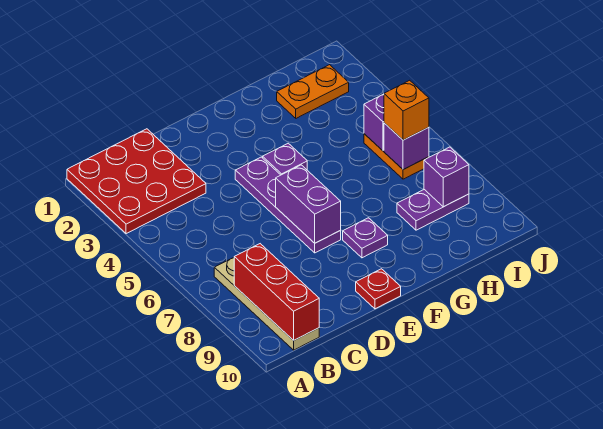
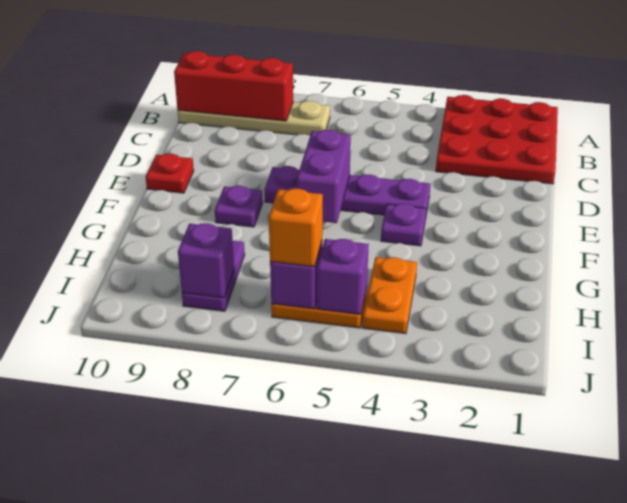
purple brick E6:E7 level 2 -> purple brick E6:F6 level 2
orange plate H2:I2 level 1 -> orange plate H4:I4 level 1

